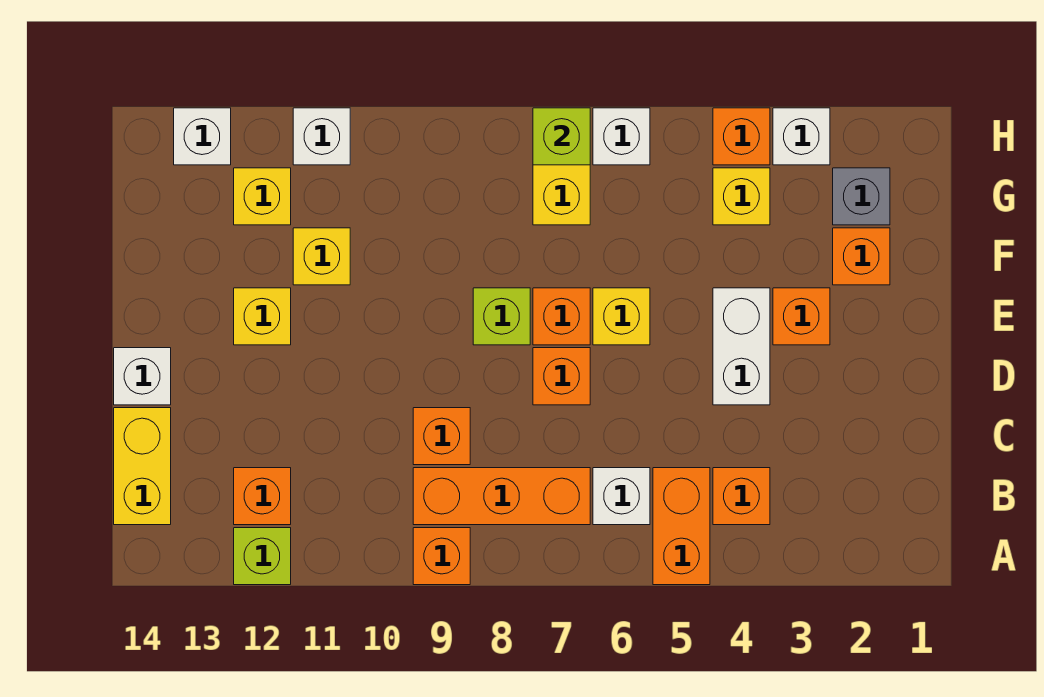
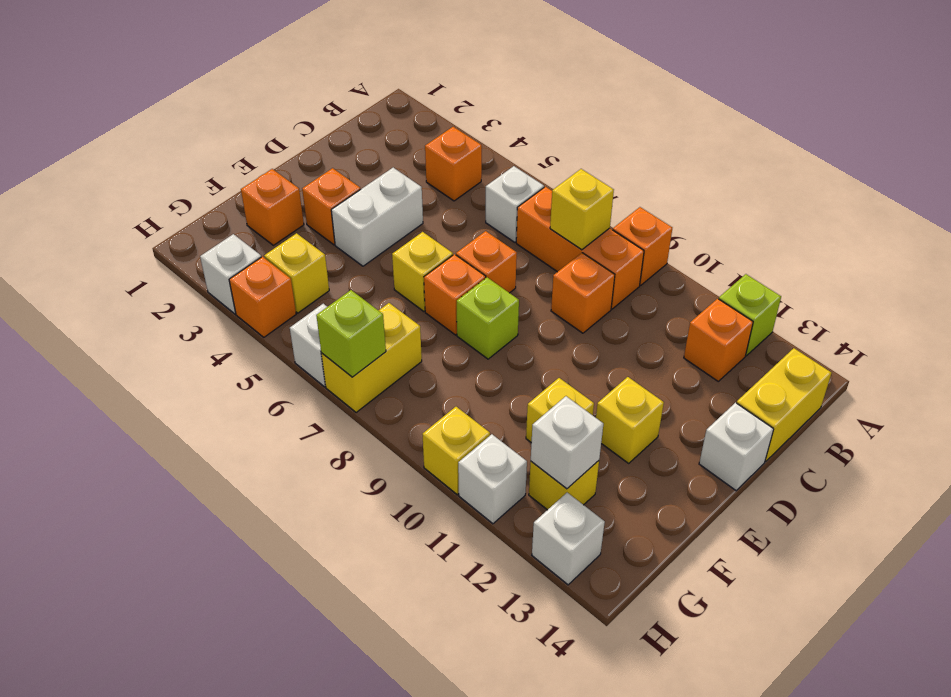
orange brick A5:B5 level 1 -> none
none -> yellow brick B8 level 2
grey brick G2 level 1 -> none
none -> white brick G12 level 2
none -> yellow brick H10 level 1

